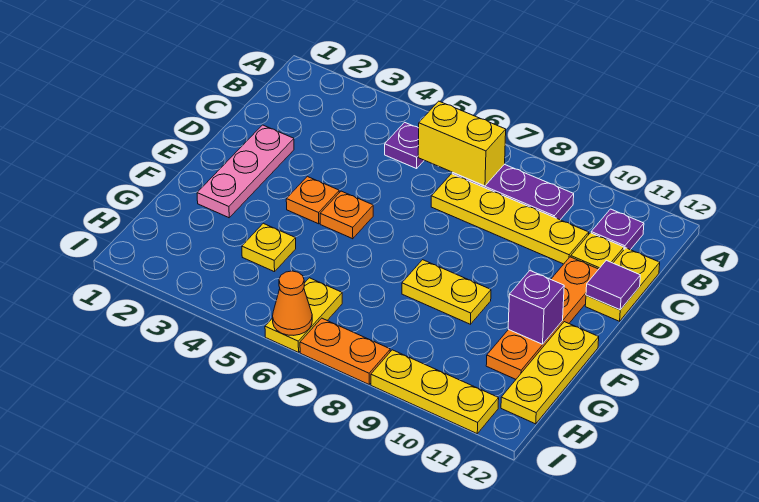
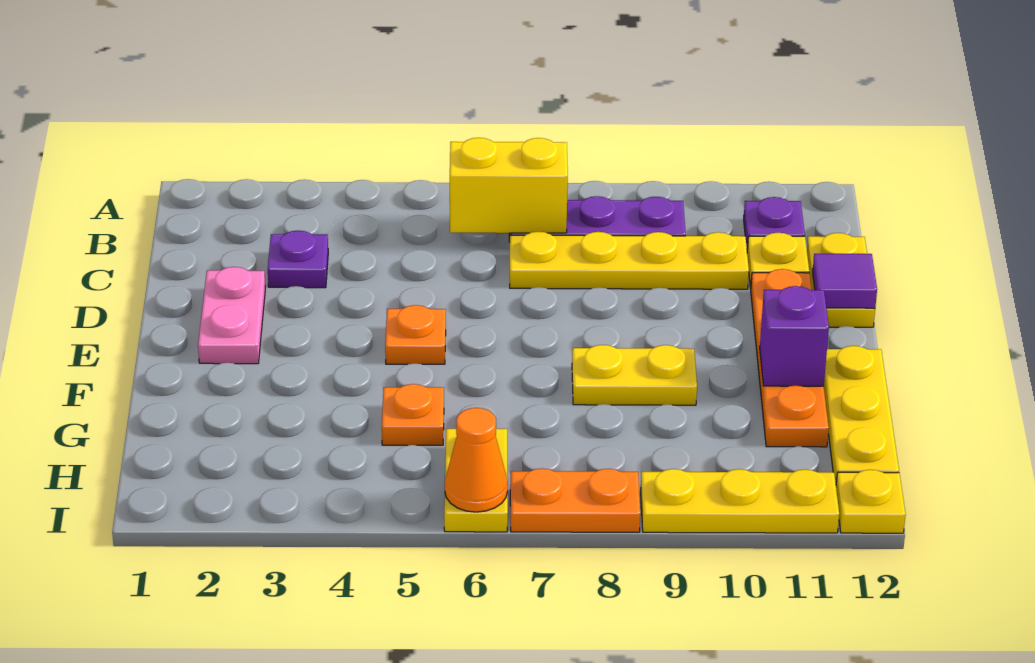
purple plate B5 level 1 -> purple plate C3 level 1
pink plate D2:F2 level 1 -> pink plate D2:E2 level 1
orange plate E4 level 1 -> orange plate G5 level 1
yellow plate G4 level 1 -> yellow plate I12 level 1

